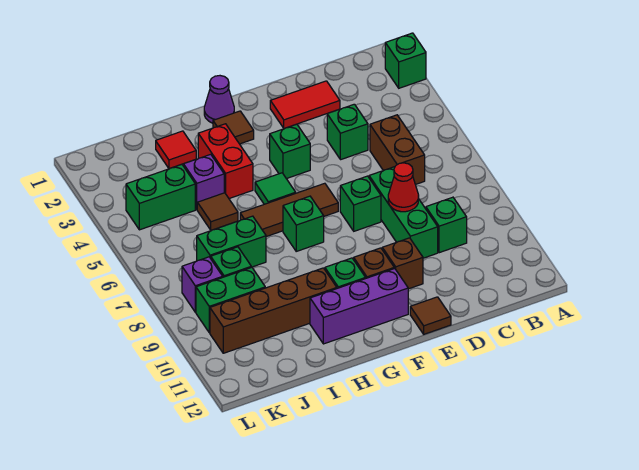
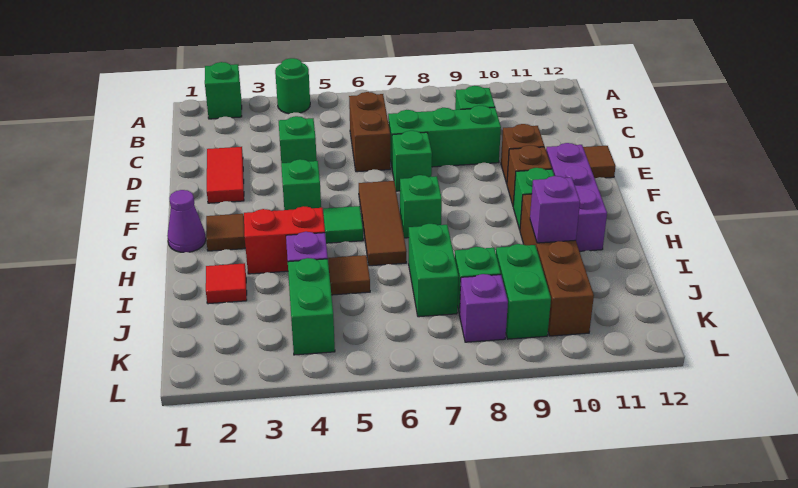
none -> green round brick A4 level 1
brown brick C5:C6 level 1 -> brown brick C6:D6 level 1
red cone D8 level 2 -> none
none -> purple brick I10 level 2

